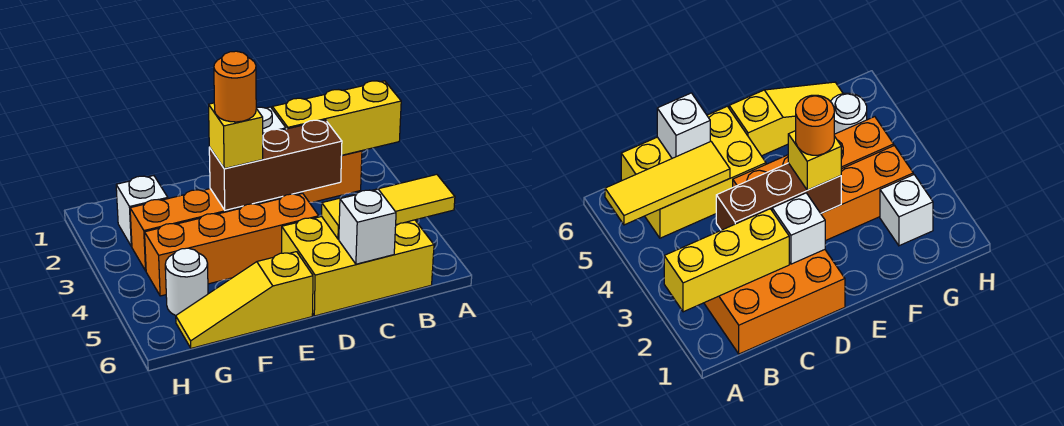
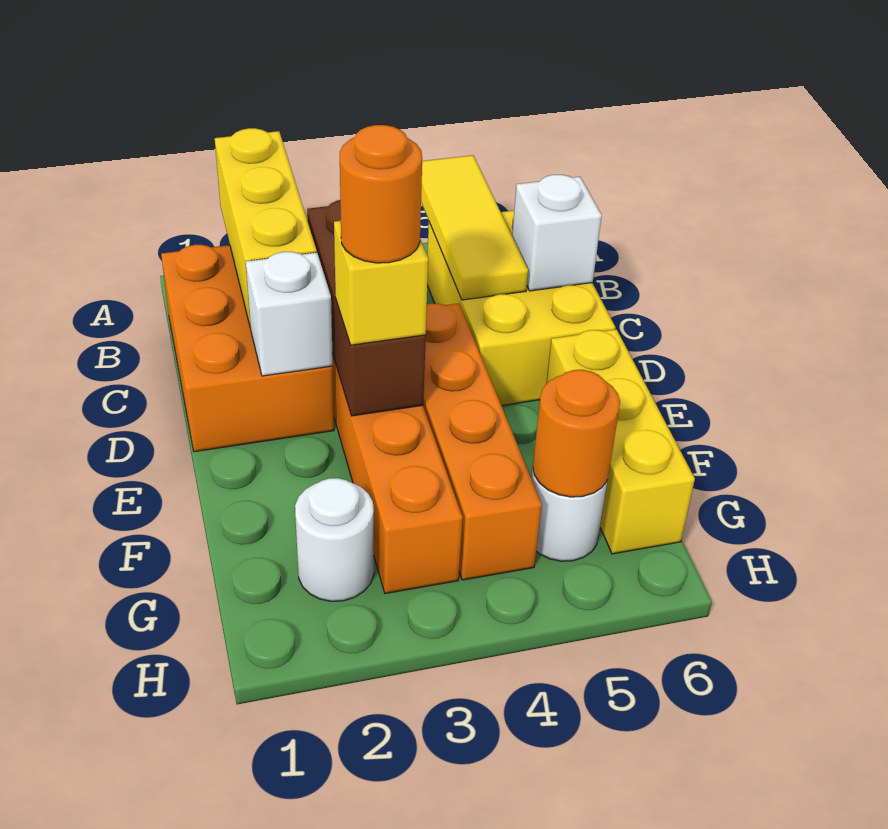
yellow slope E6:G6 level 1 top E -> yellow brick E6:G6 level 1
white brick G2 level 1 -> white round brick G2 level 1
none -> orange round brick G5 level 2

